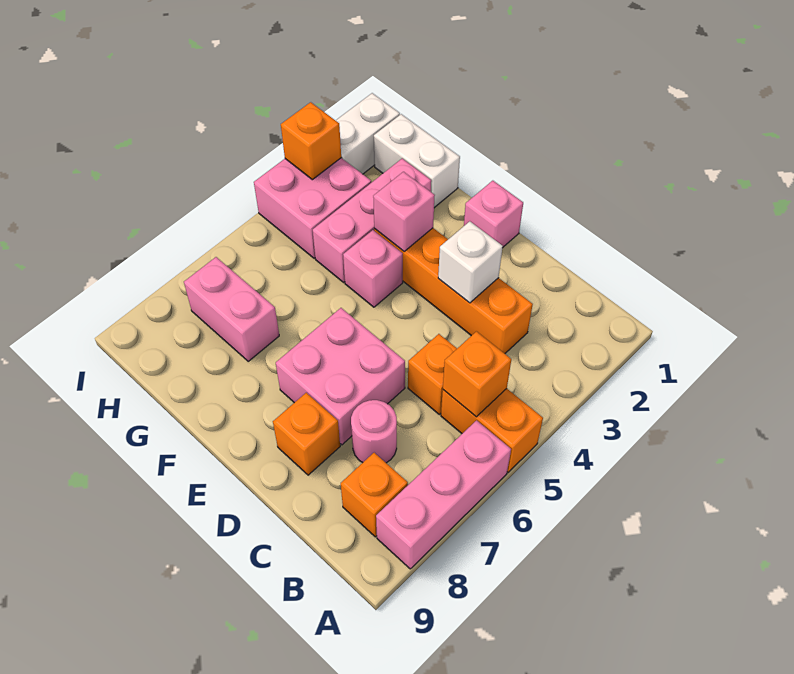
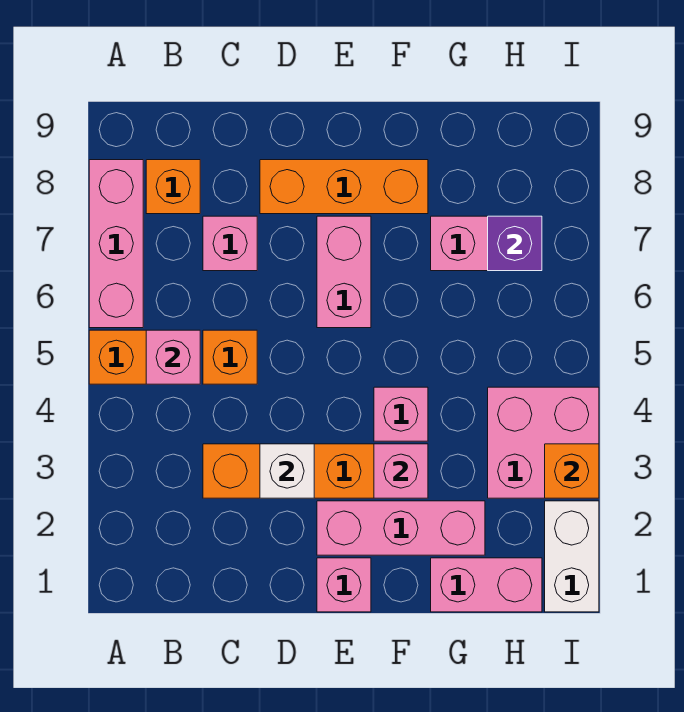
orange brick B5 level 2 -> pink brick B5 level 2
pink round brick C7 level 1 -> pink brick C7 level 1
pink brick D6:E7 level 1 -> pink brick E6:E7 level 1
orange brick D8 level 1 -> orange brick D8:F8 level 1
white brick G1:H1 level 1 -> pink brick G1:H1 level 1
pink brick G2:G4 level 1 -> pink brick E2:G2 level 1
none -> purple brick H7 level 2

